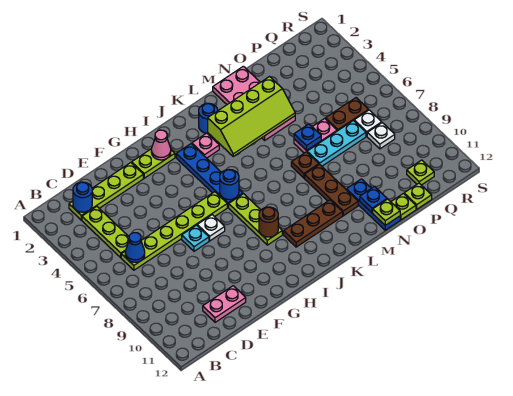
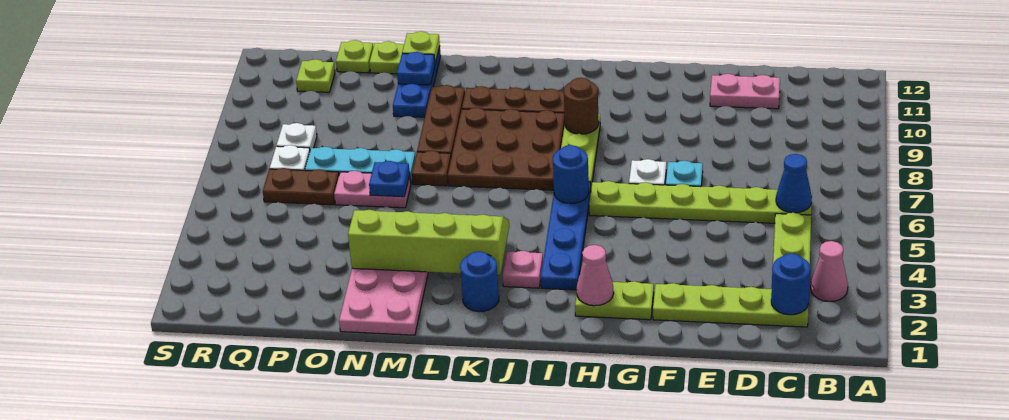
none -> pink cone B3 level 1
none -> brown plate J7:L9 level 1

